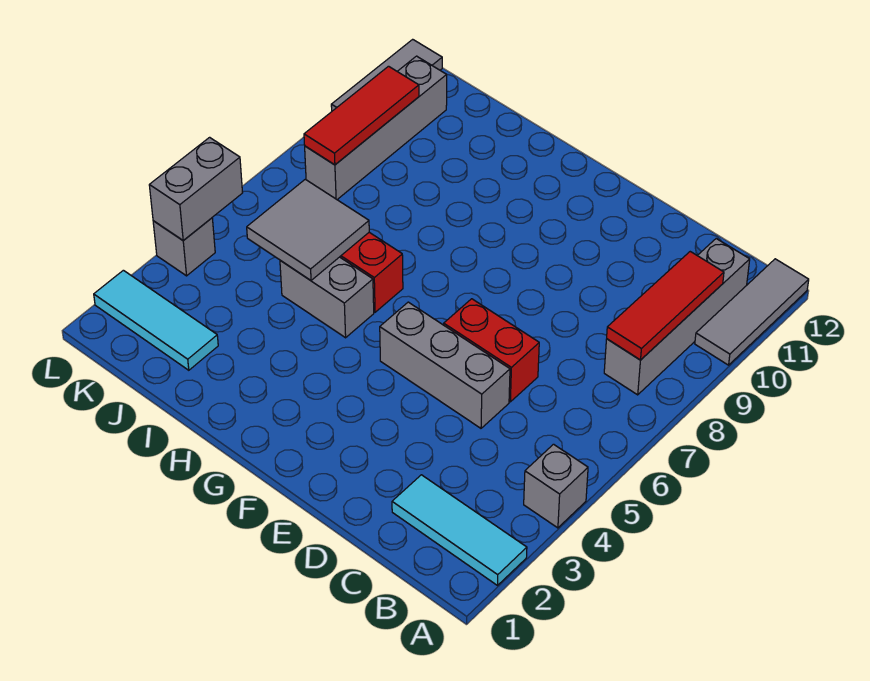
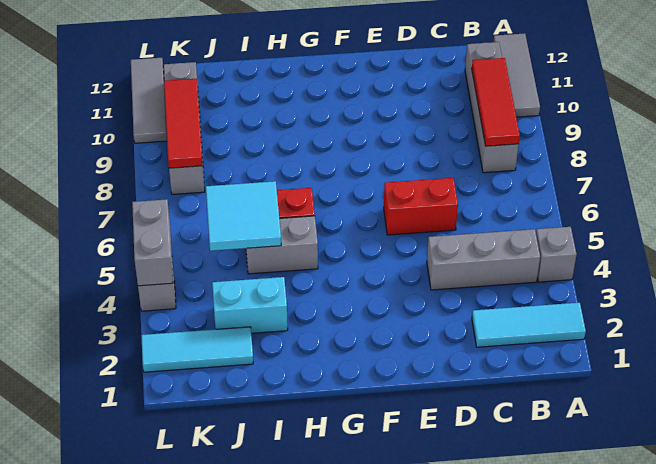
grey brick D5:F5 level 1 -> grey brick B4:D4 level 1
none -> cyan brick I3:J3 level 1
grey tile I5:J6 level 2 -> cyan tile I5:J6 level 2

